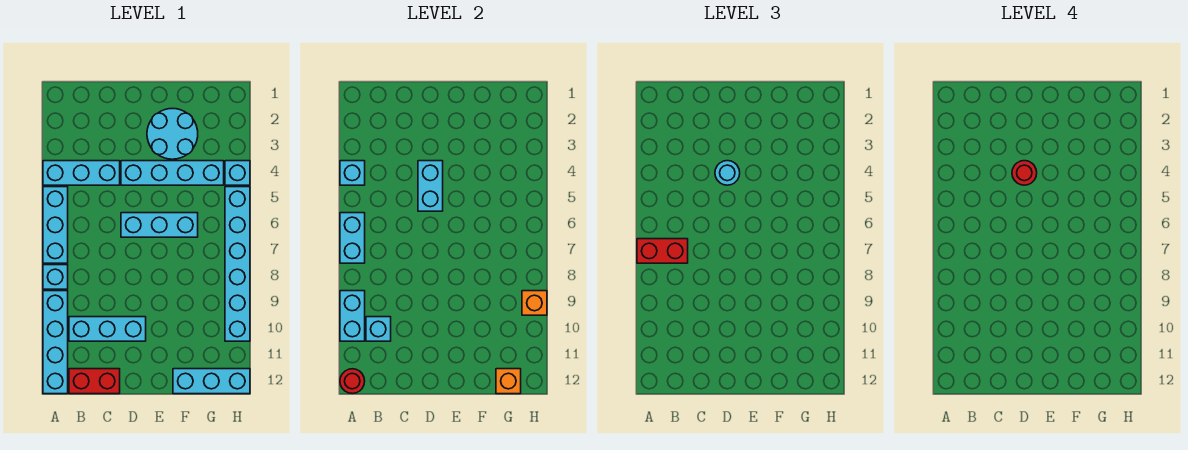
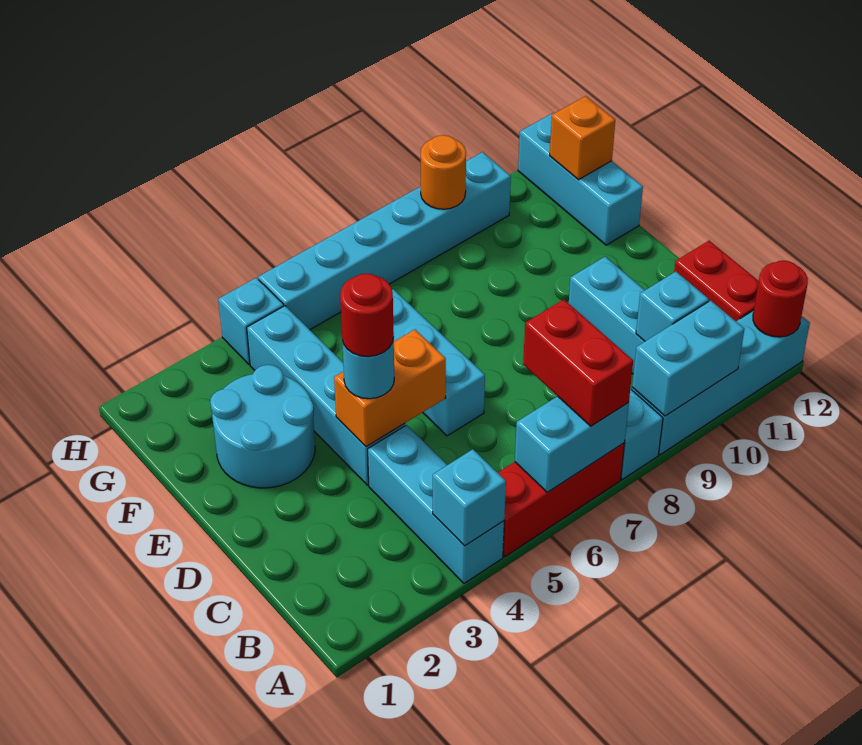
cyan brick A5:A7 level 1 -> red brick A5:A7 level 1
cyan brick D4:D5 level 2 -> orange brick D4:D5 level 2
orange brick H9 level 2 -> orange round brick H9 level 2

